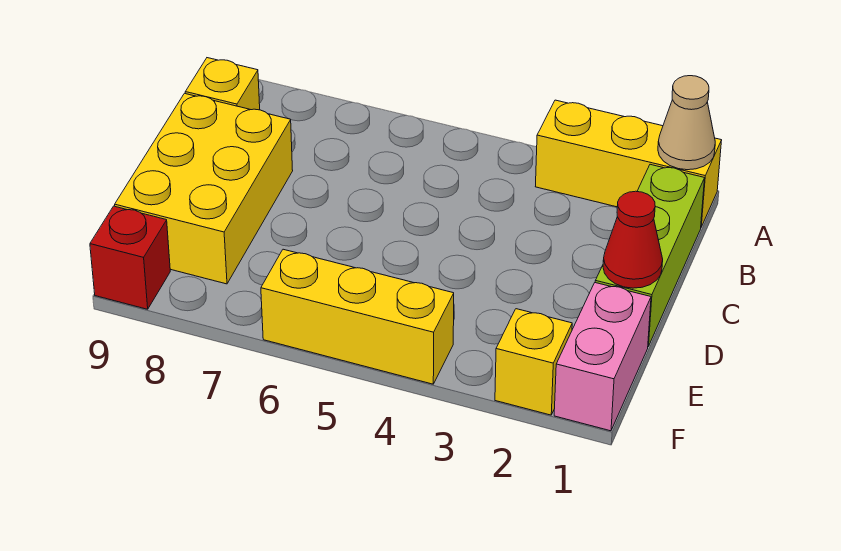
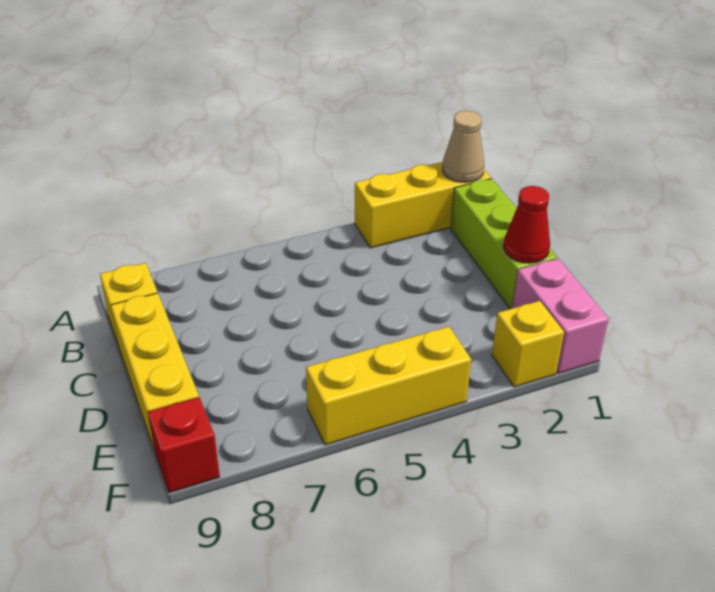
yellow brick C8:E9 level 1 -> yellow brick C9:E9 level 1

